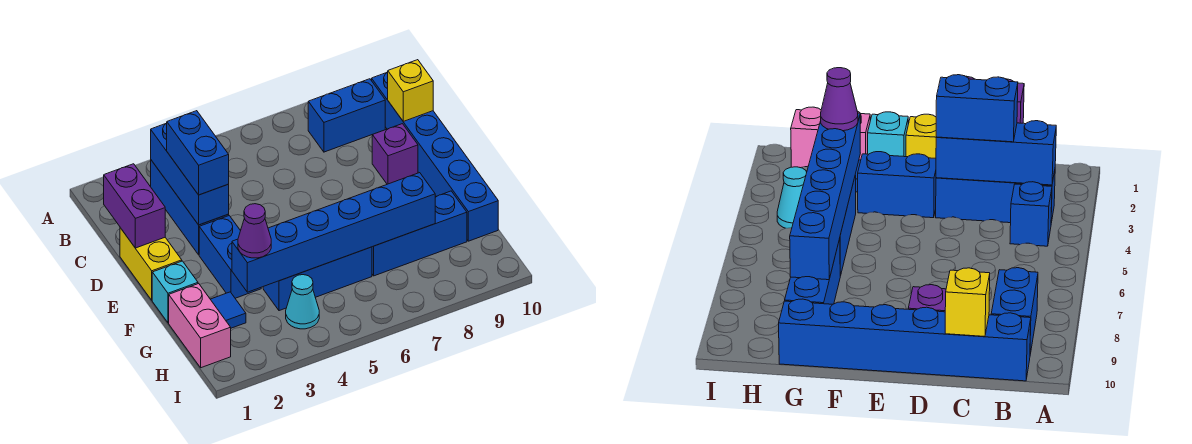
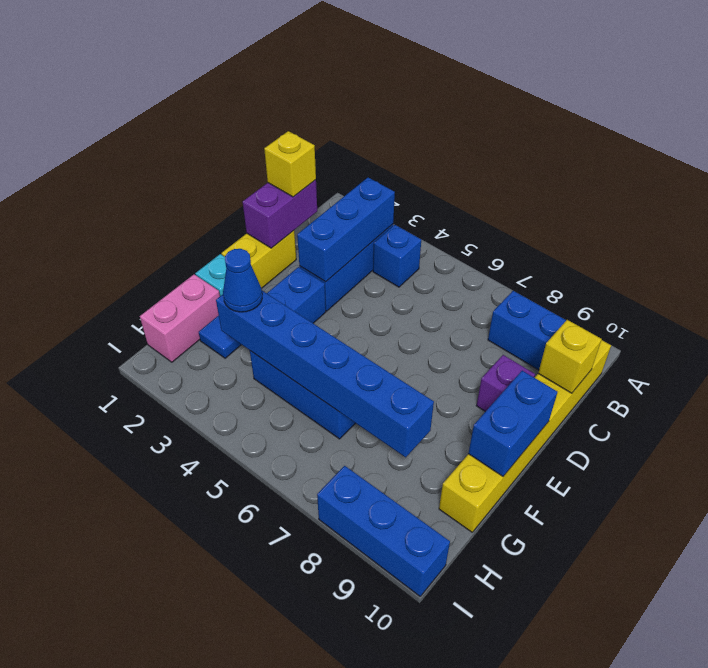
blue brick B10:G10 level 1 -> yellow brick B10:G10 level 1
none -> yellow brick C1 level 3
blue brick C3:D3 level 3 -> blue brick E10:F10 level 2
purple cone G3 level 3 -> blue cone G3 level 3
blue brick G7:G9 level 1 -> blue brick I8:I10 level 1
cyan cone H4 level 1 -> none

